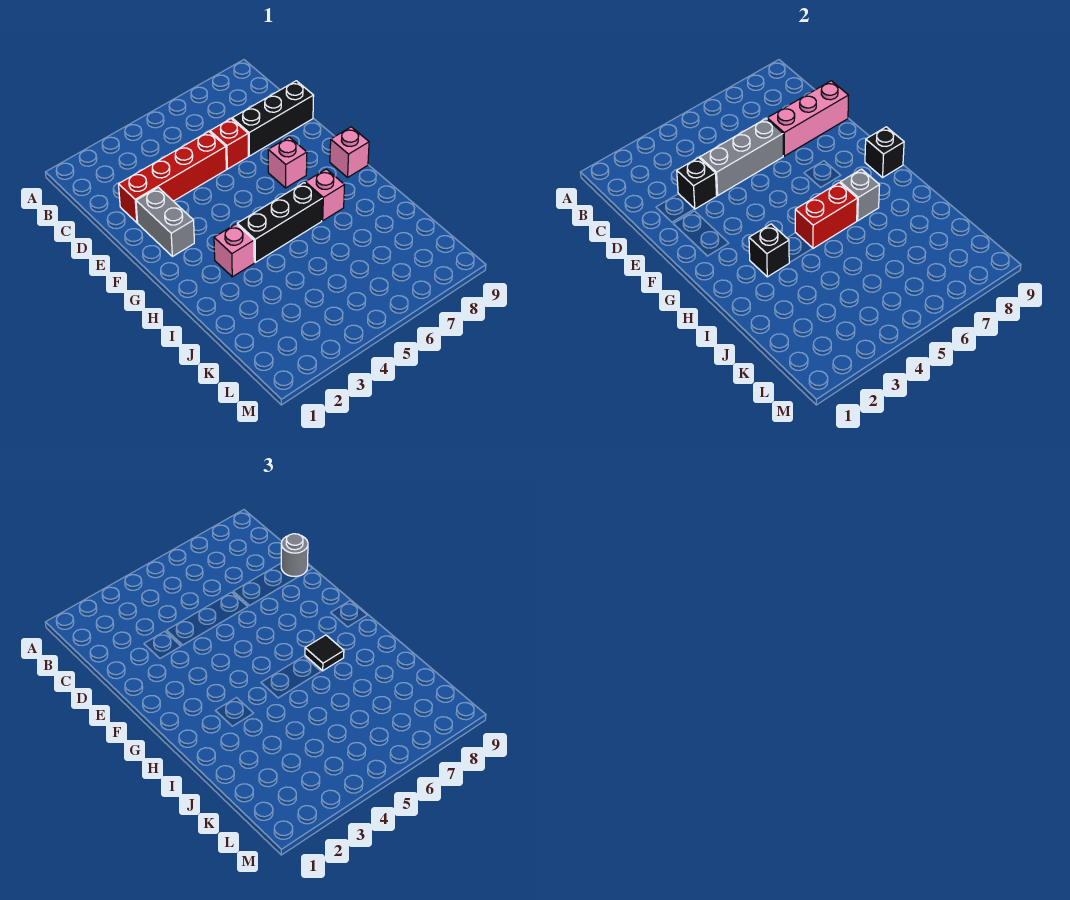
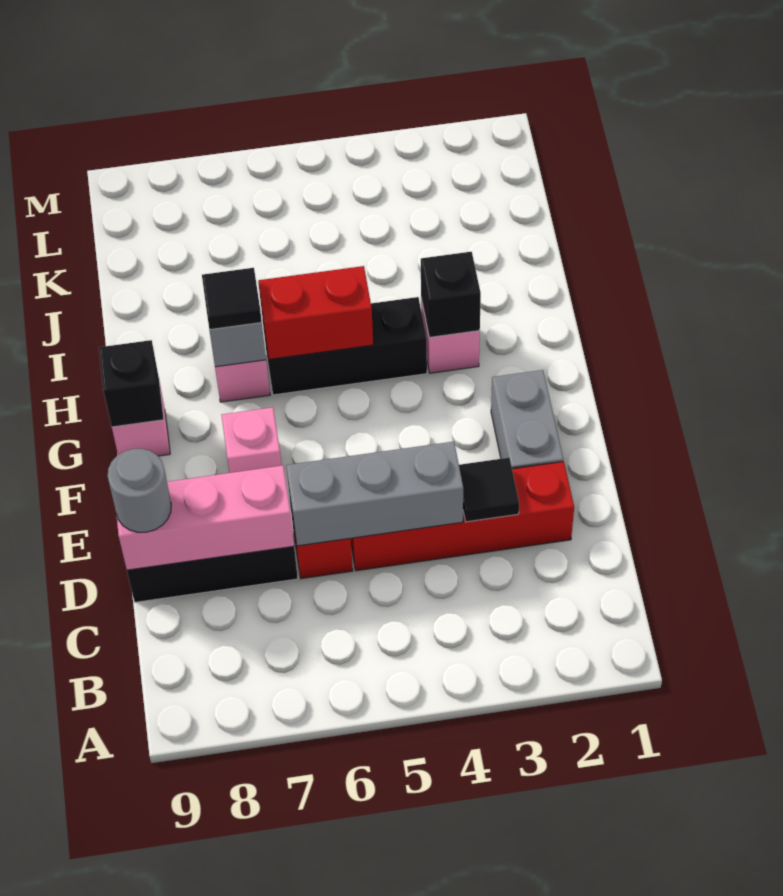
black brick D3 level 2 -> black tile D3 level 2

